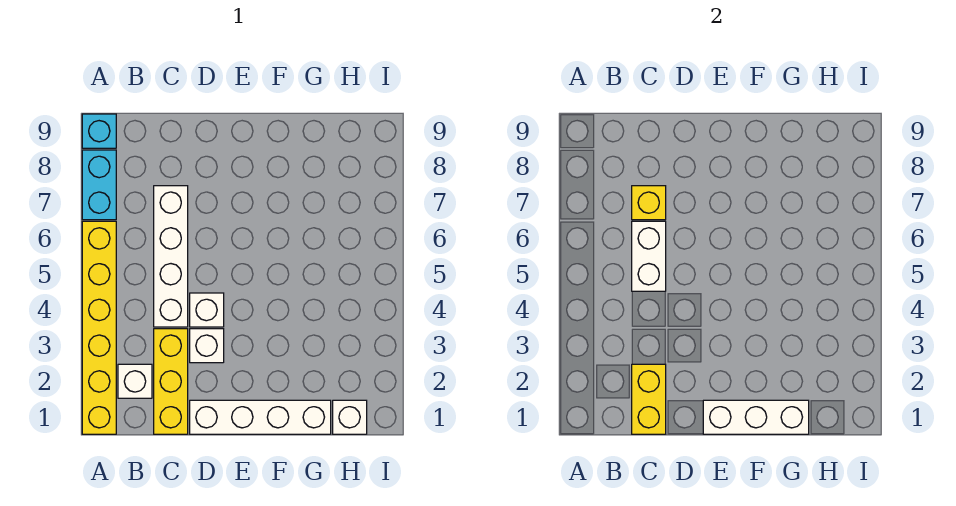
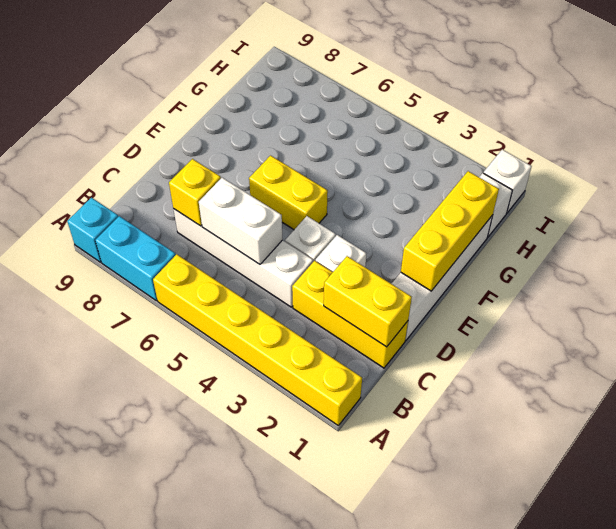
white brick B2 level 1 -> white brick I1 level 1
white brick E1:G1 level 2 -> yellow brick E1:G1 level 2
none -> yellow brick E5:E6 level 1

